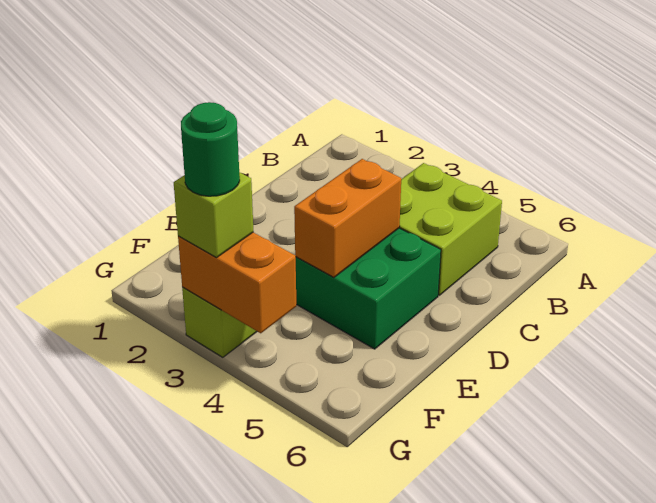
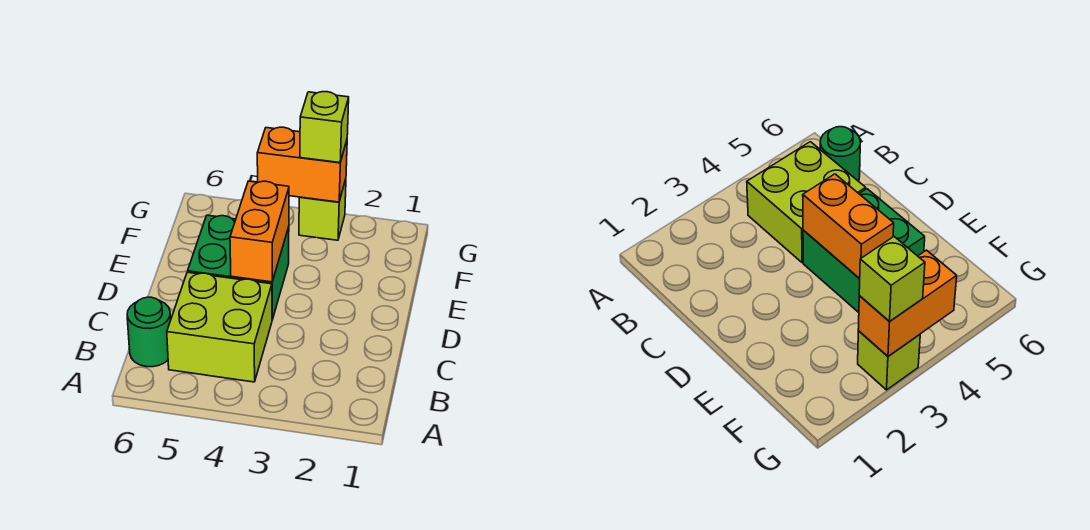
green round brick G3 level 4 -> green round brick B6 level 1

